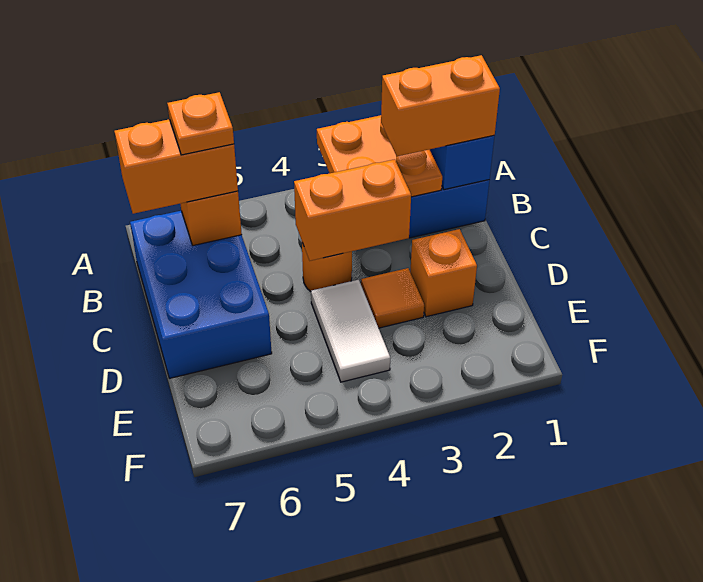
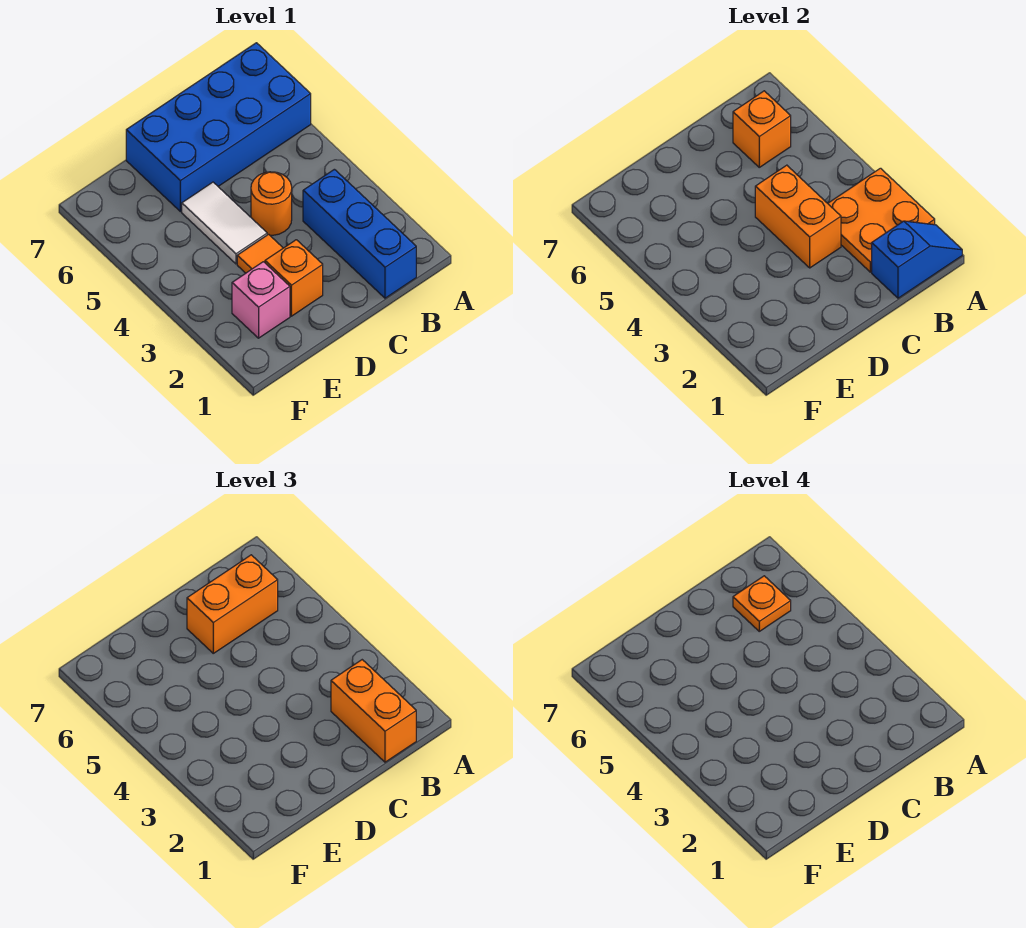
blue brick B6:D7 level 1 -> blue brick A6:D7 level 1
orange brick B6:B7 level 3 -> orange brick B6:C6 level 3
white tile D4:E4 level 1 -> white tile D4:D5 level 1
none -> pink brick E2 level 1

